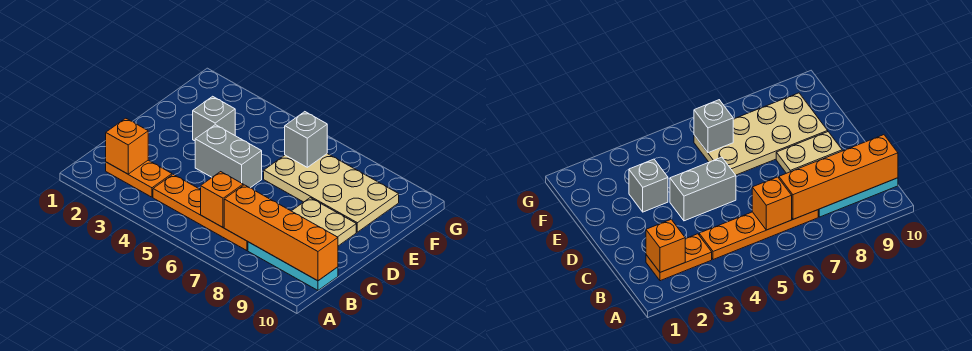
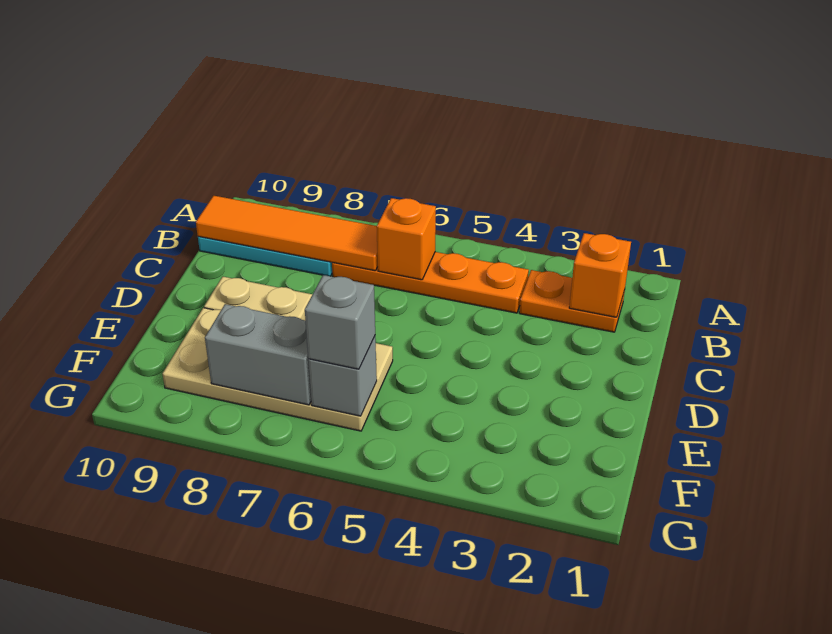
orange brick B7:B10 level 2 -> orange tile B7:B10 level 2
grey brick D4:D5 level 1 -> grey brick F7:F8 level 2
grey brick E3 level 1 -> grey brick F6 level 3

